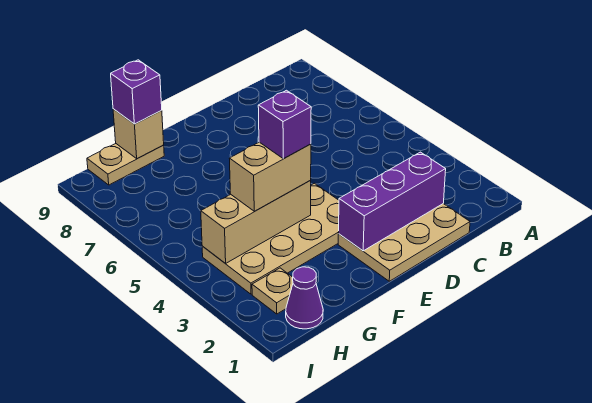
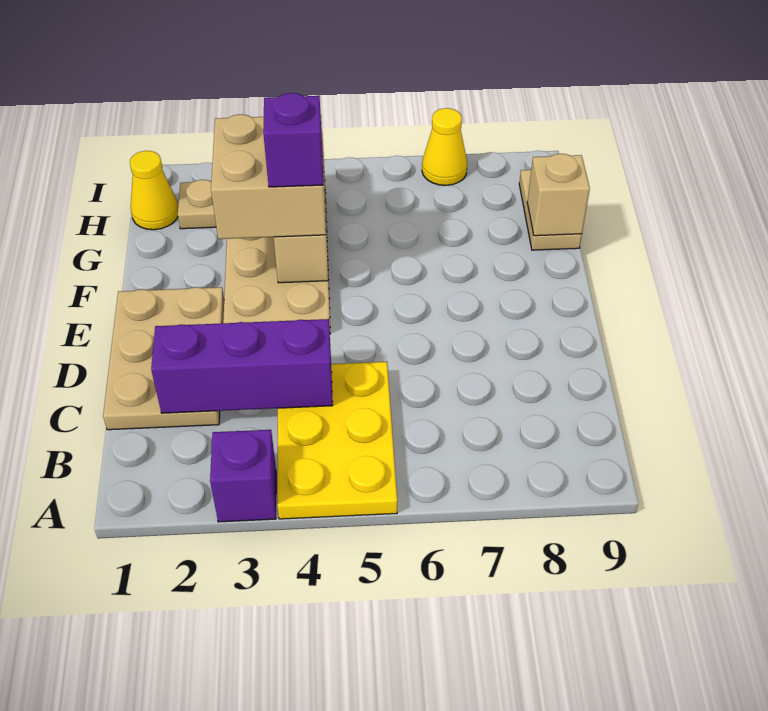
none -> yellow plate A4:C5 level 1
purple brick C2:E2 level 2 -> purple brick C2:C4 level 2
tan brick F4:G4 level 3 -> tan brick F3:G4 level 3
purple brick G9 level 3 -> purple brick A3 level 1
purple cone H1 level 1 -> yellow cone H1 level 1
none -> yellow cone I7 level 1

